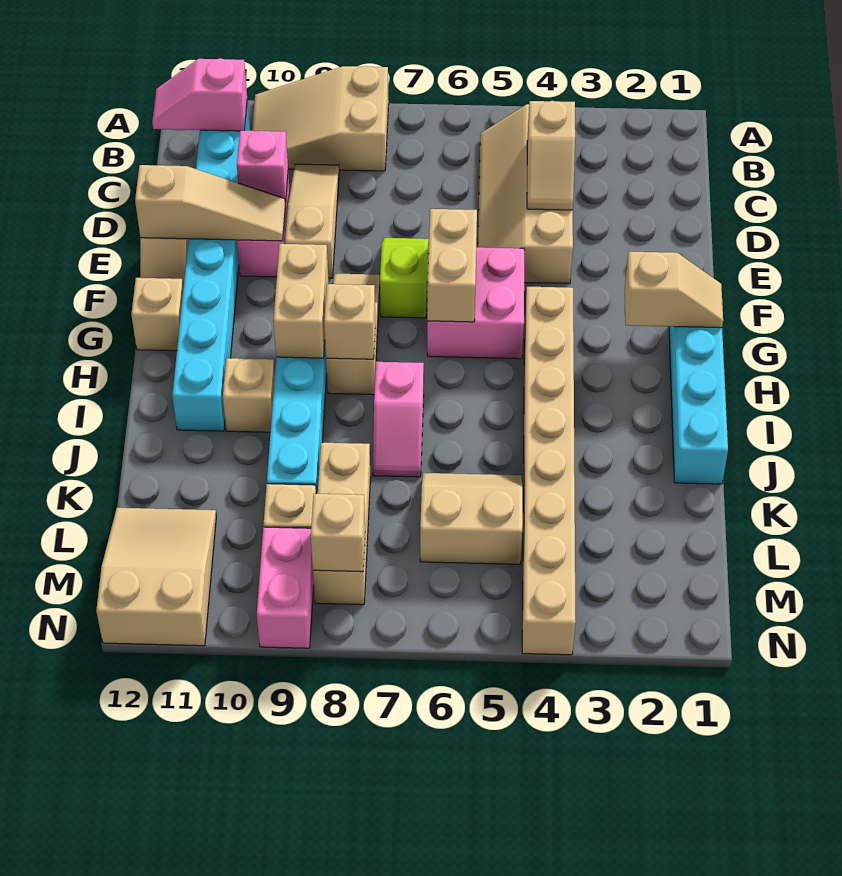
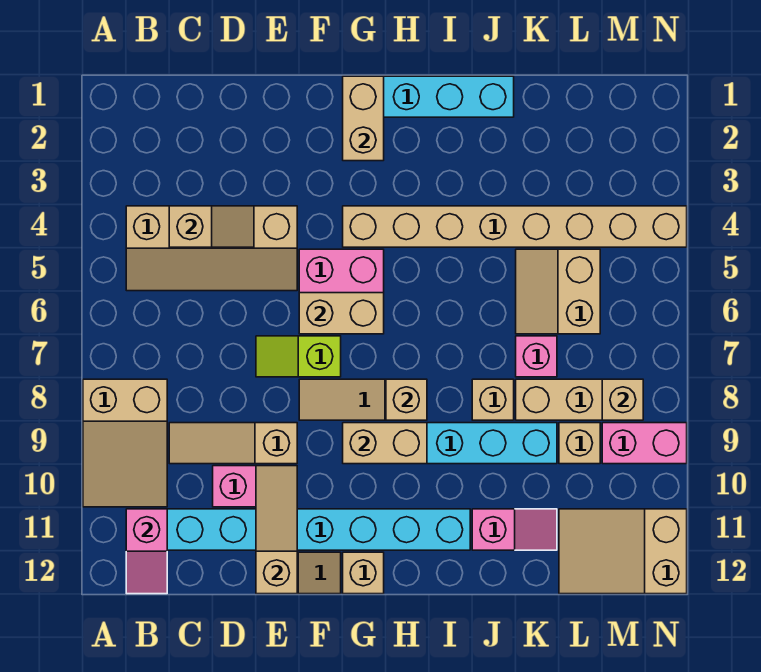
pink brick D10 level 2 -> pink brick K7 level 1
tan slope G1:G2 level 2 top 2 -> tan brick G1:G2 level 2
pink slope I7:J7 level 1 top I -> pink slope J11:K11 level 1 top J
tan brick I10 level 1 -> tan brick J8 level 1

